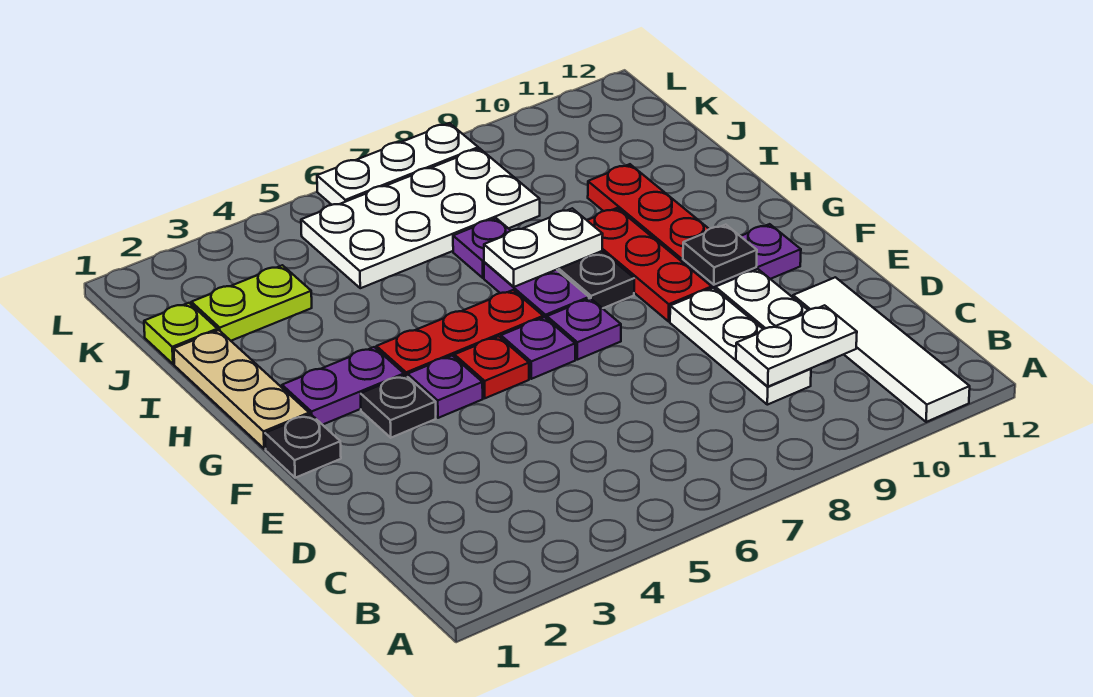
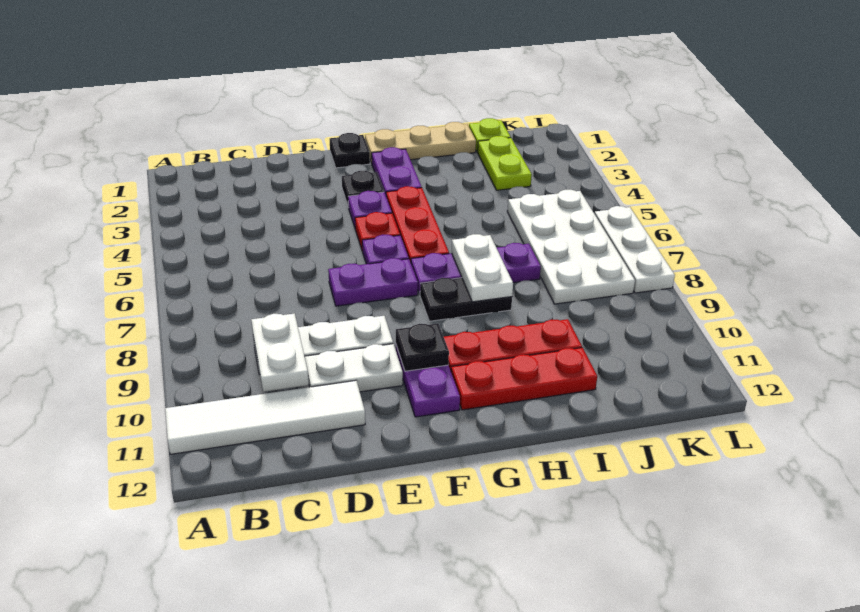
purple plate F7 level 1 -> purple plate E7:F7 level 1
red plate F9:H9 level 1 -> red plate G11:I11 level 1

